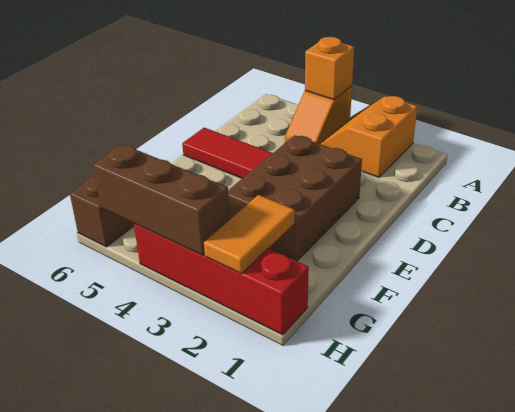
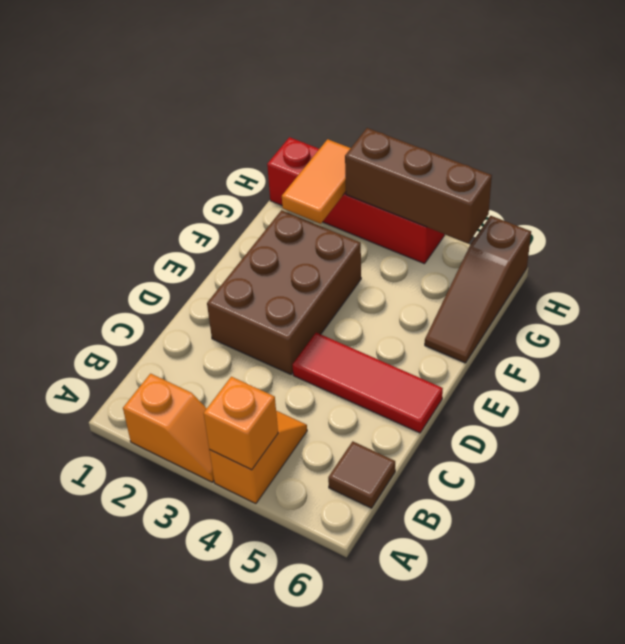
orange slope A2:B3 level 1 top 2 -> orange slope A2:A3 level 1 top 2
none -> brown tile B6 level 1

